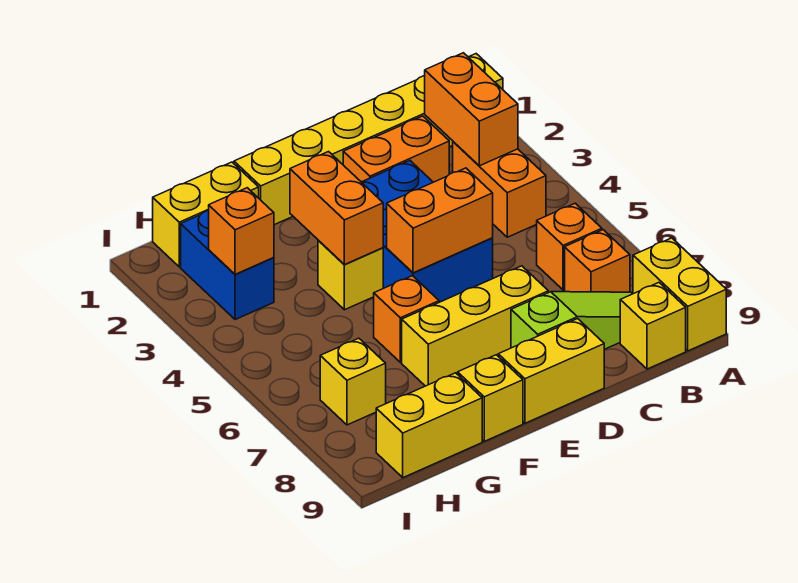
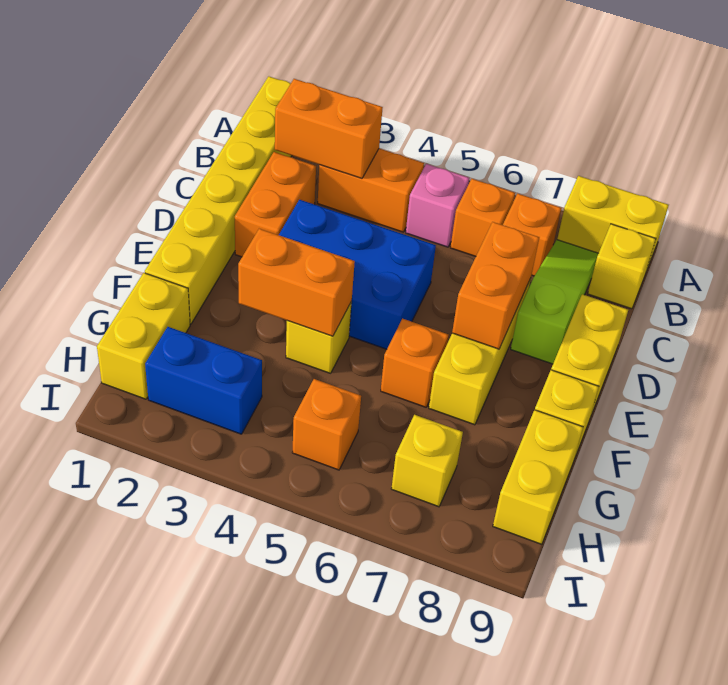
none -> pink brick B5 level 1
orange brick D5:E5 level 2 -> orange brick D7:E7 level 2
orange brick H3 level 2 -> orange brick H5 level 1

